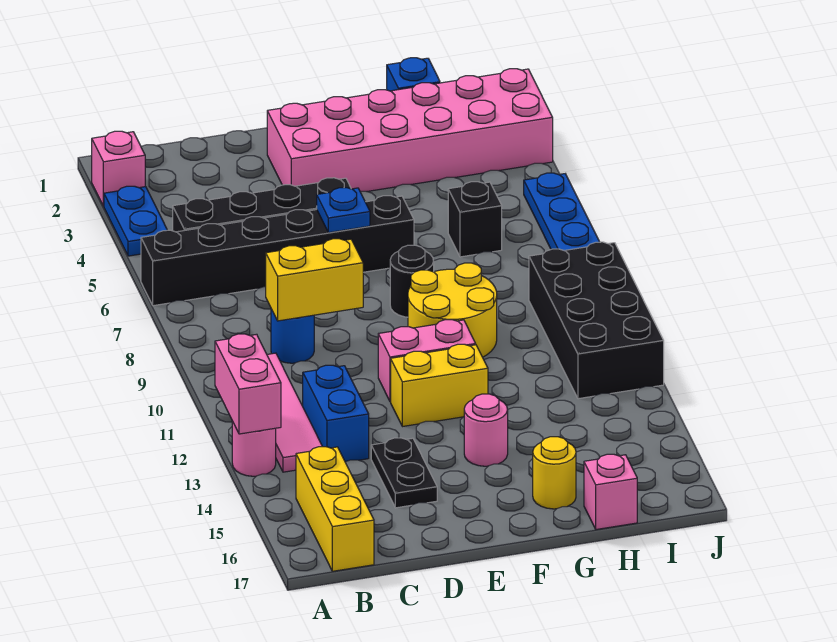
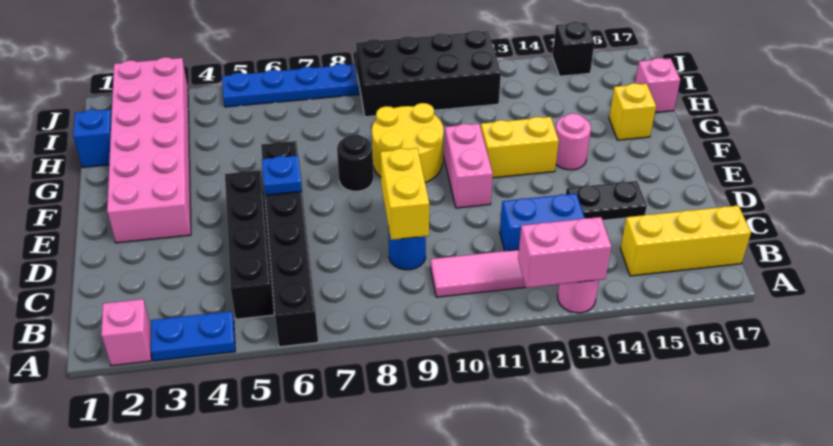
yellow brick E12:F12 level 1 -> yellow brick F12:F13 level 1
yellow round brick G16 level 1 -> yellow brick G16 level 1
black brick H6 level 1 -> black brick J15 level 1

